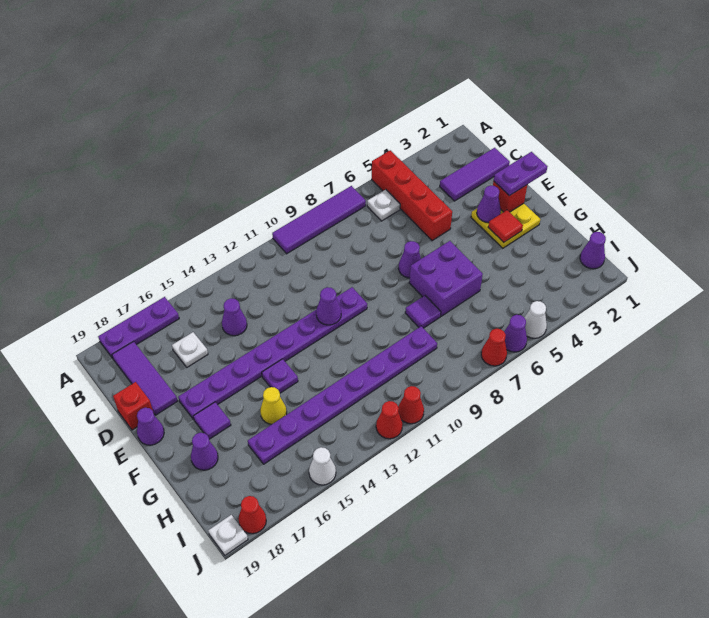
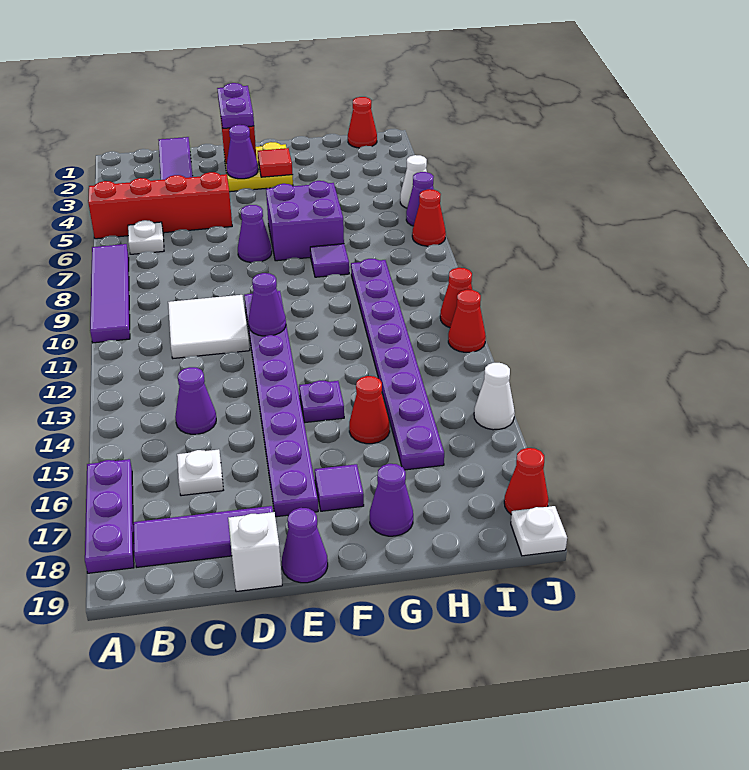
none -> white tile C10:D11 level 1
red brick D19 level 1 -> white brick D19 level 1
yellow cone G15 level 1 -> red cone G15 level 1
purple cone I1 level 1 -> red cone I1 level 1

